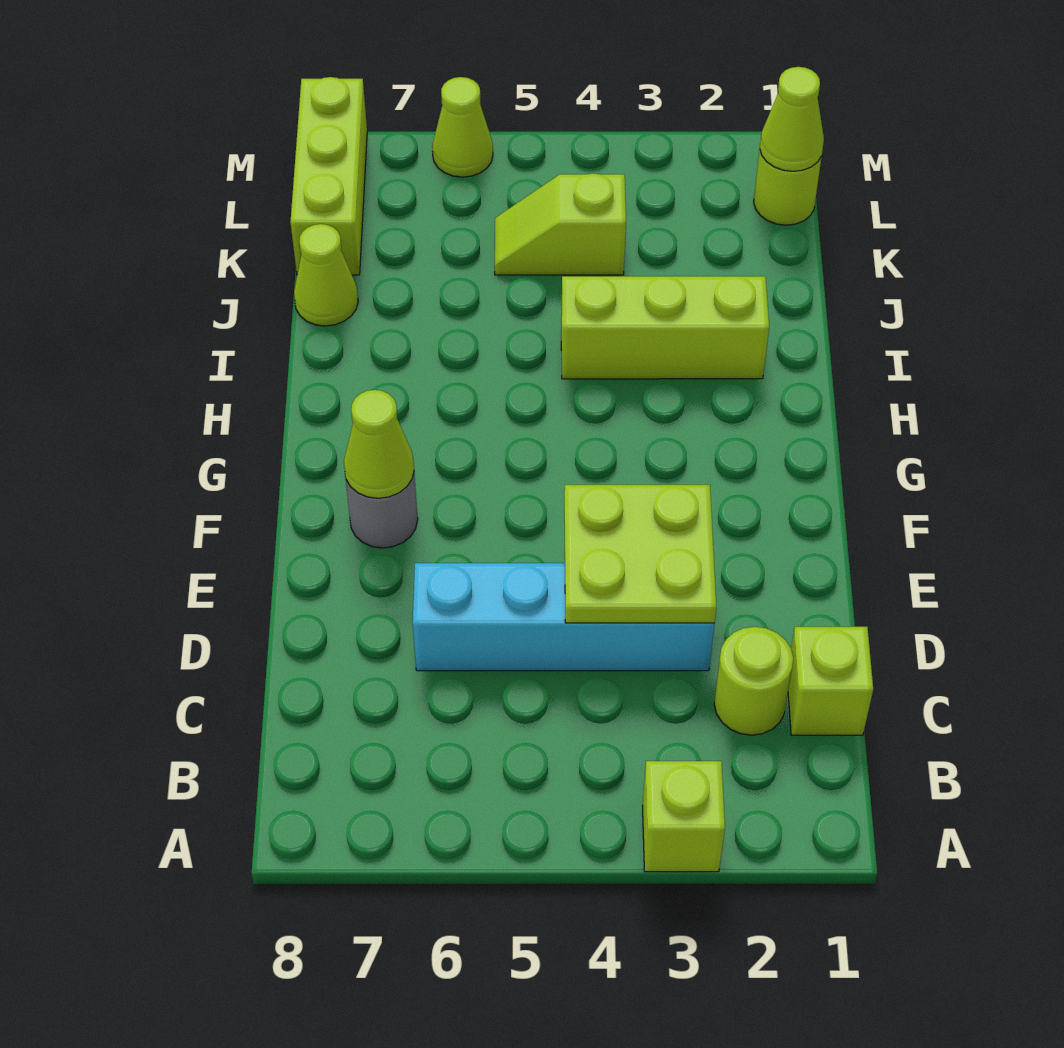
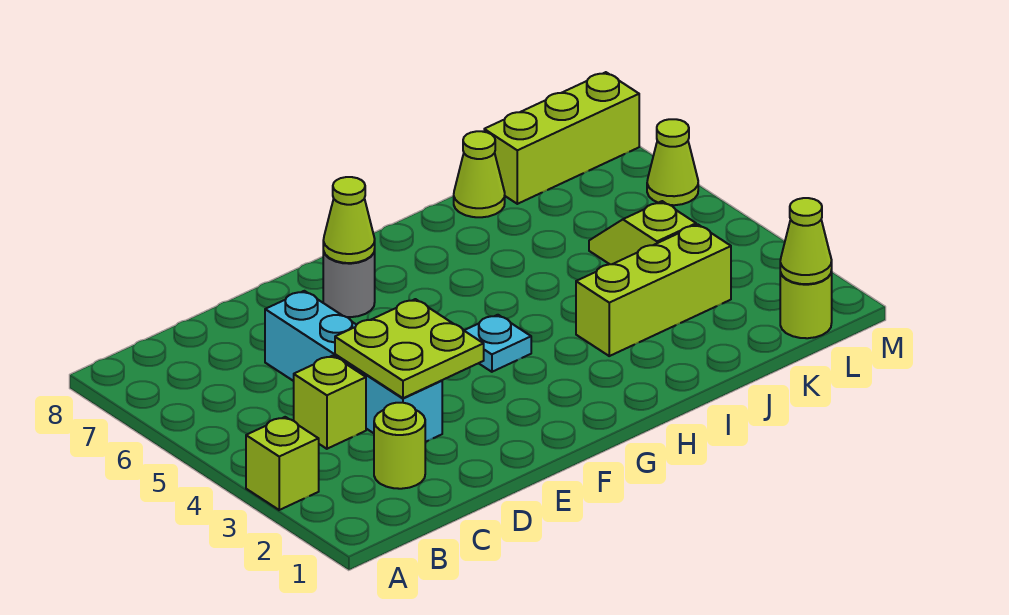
lime brick C1 level 1 -> lime brick C4 level 1
none -> cyan plate G4 level 1
lime brick I2:I4 level 1 -> lime brick I3:K3 level 1

